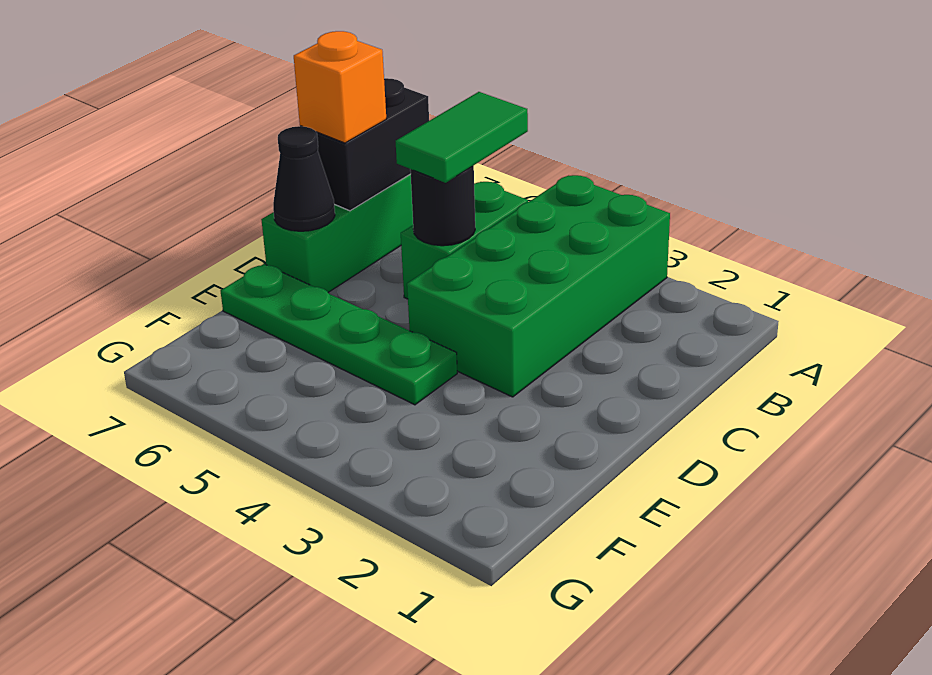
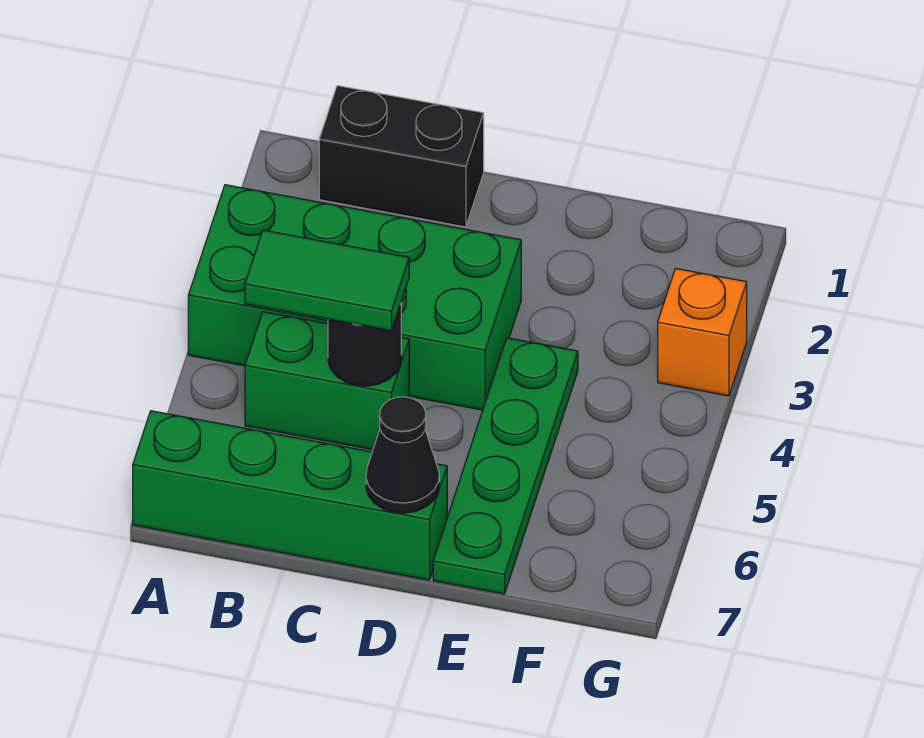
black brick B7:C7 level 2 -> black brick B1:C1 level 1
orange brick C7 level 3 -> orange brick G3 level 1

